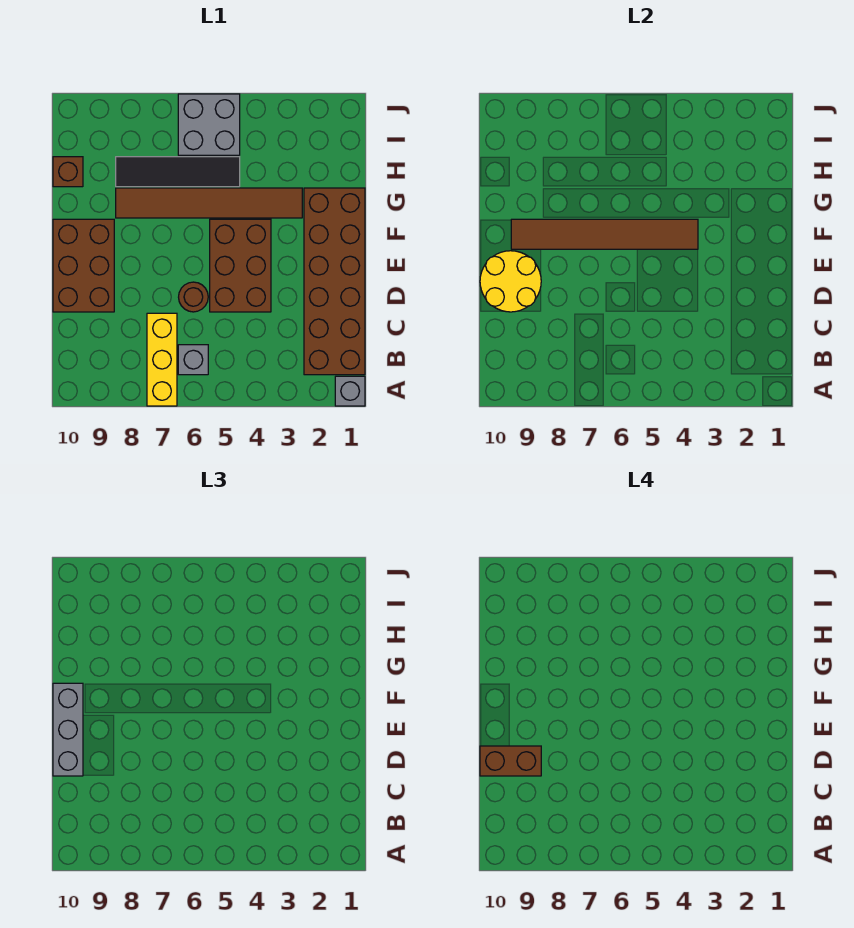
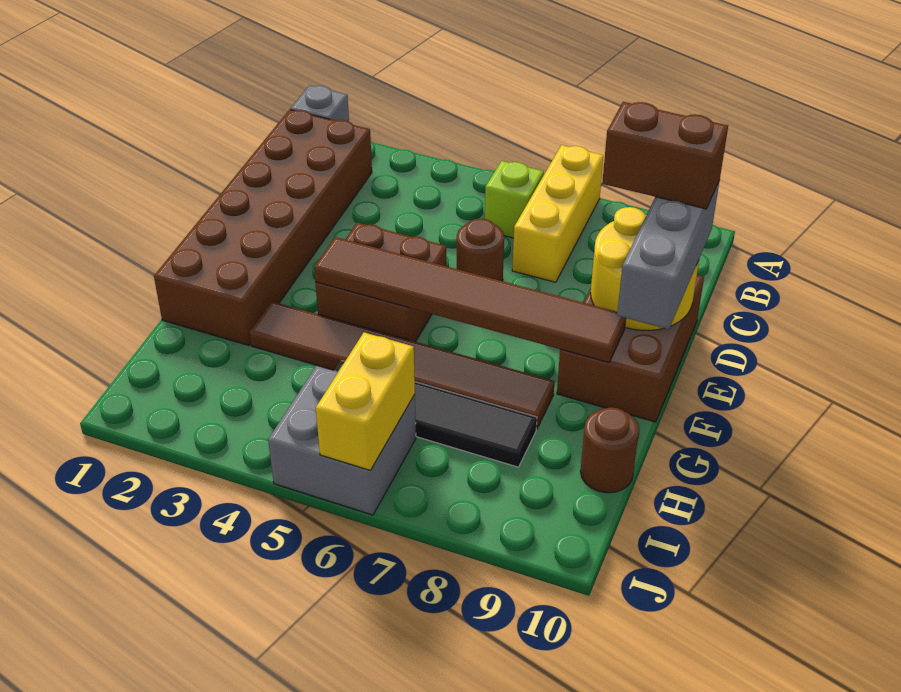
grey brick B6 level 1 -> lime brick B6 level 1
brown brick D4:F5 level 1 -> brown brick E4:F5 level 1
brown brick H10 level 1 -> brown round brick H10 level 1
none -> yellow brick I6:J6 level 2

